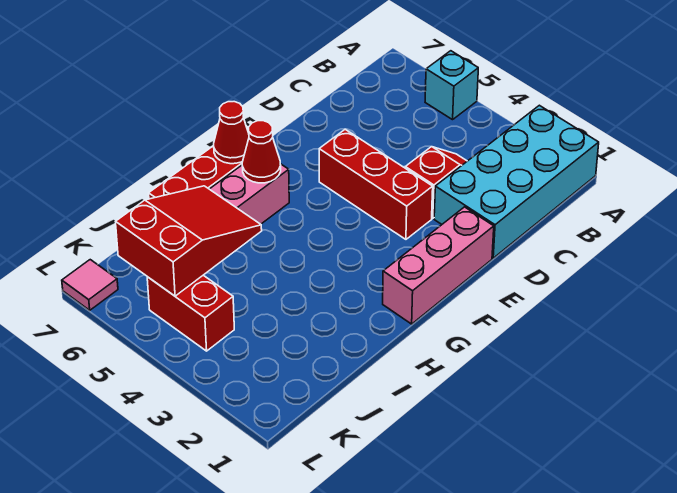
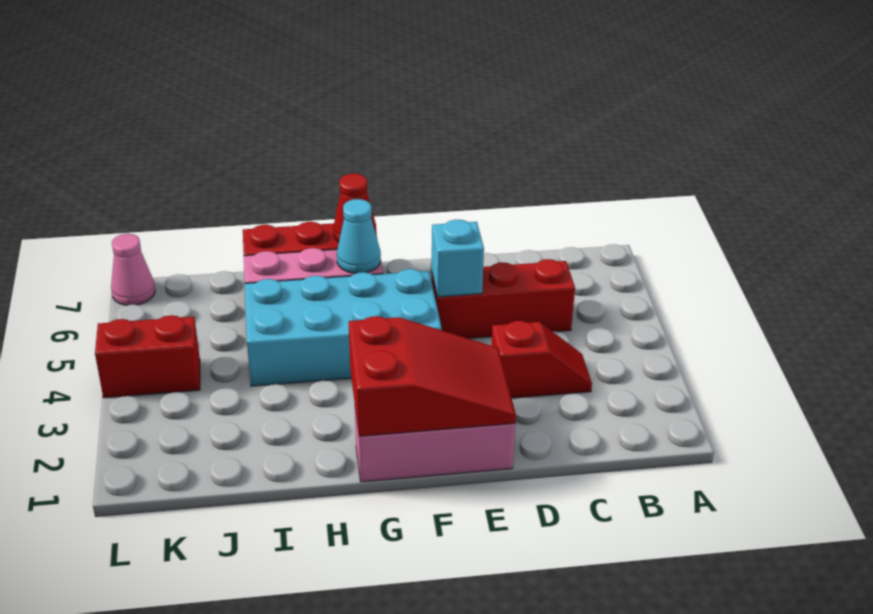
cyan brick A1:D2 level 1 -> cyan brick F4:I5 level 1
cyan brick A5 level 1 -> cyan brick E5 level 2
red brick E3:E5 level 1 -> red brick C5:E5 level 1
red cone G6 level 2 -> cyan cone G6 level 2
red slope I5:K6 level 2 top K -> red slope E1:G2 level 2 top G
red brick K4:K5 level 1 -> red brick K4:L4 level 1
pink tile L7 level 1 -> pink cone L7 level 1

